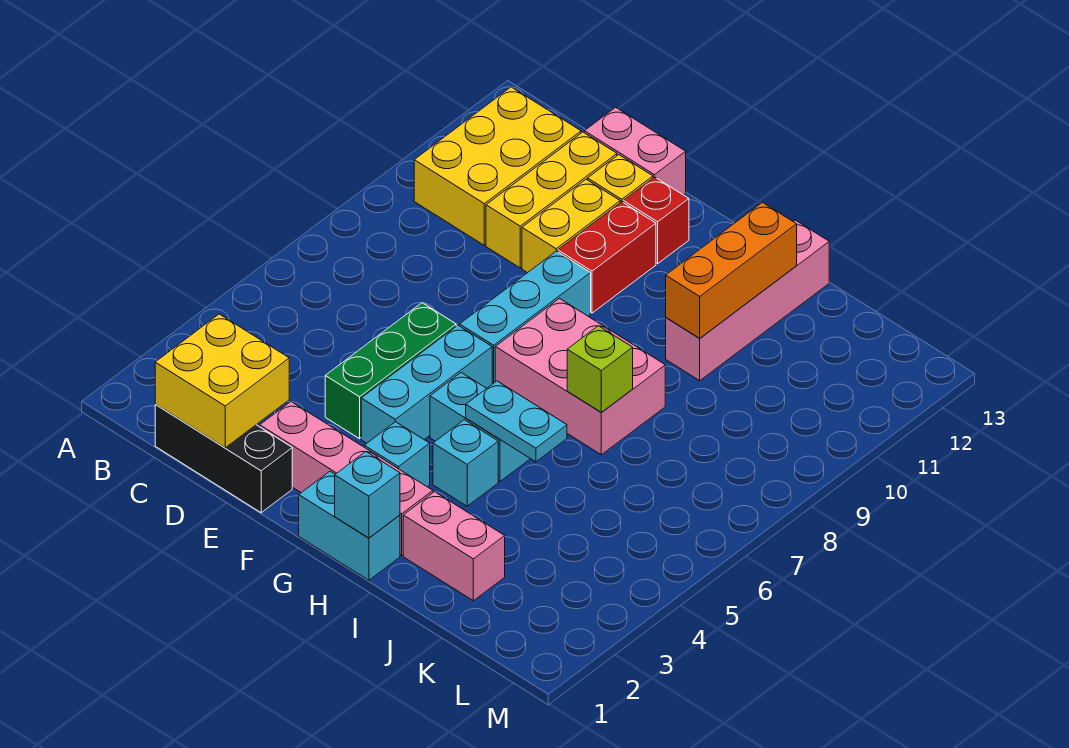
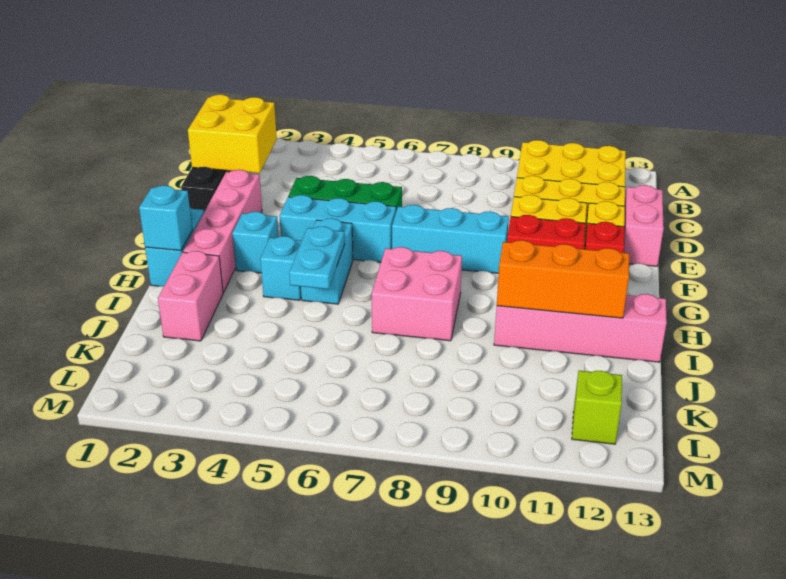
pink brick G7:I8 level 1 -> pink brick H7:I8 level 1
lime brick I7 level 2 -> lime brick L12 level 1

